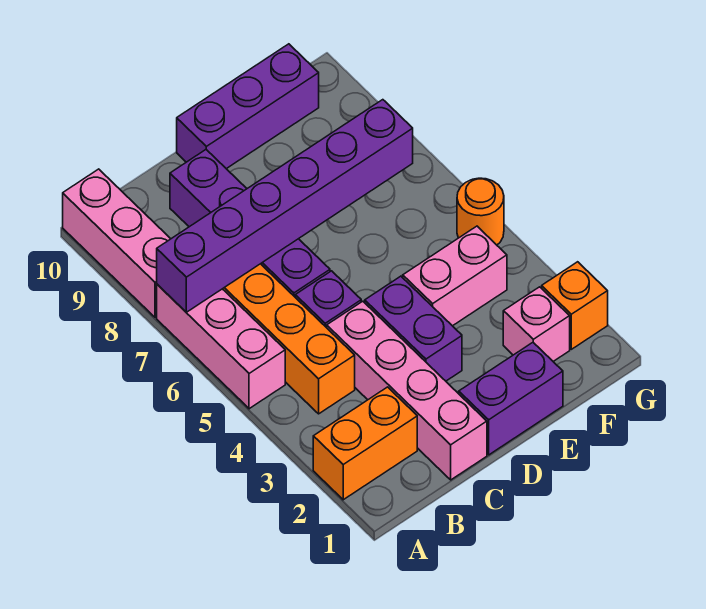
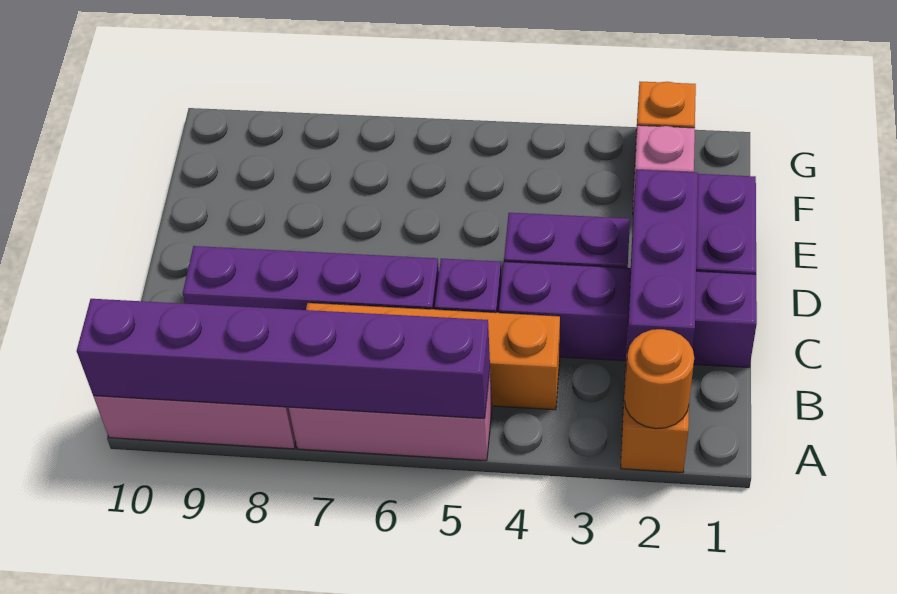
purple brick A7:F7 level 2 -> purple brick A5:A10 level 2
pink brick C1:C4 level 1 -> purple brick C1:C4 level 1
purple brick D10:F10 level 1 -> purple brick B2:D2 level 2
pink brick E4:F4 level 1 -> none
orange round brick G5 level 1 -> orange round brick A2 level 2

